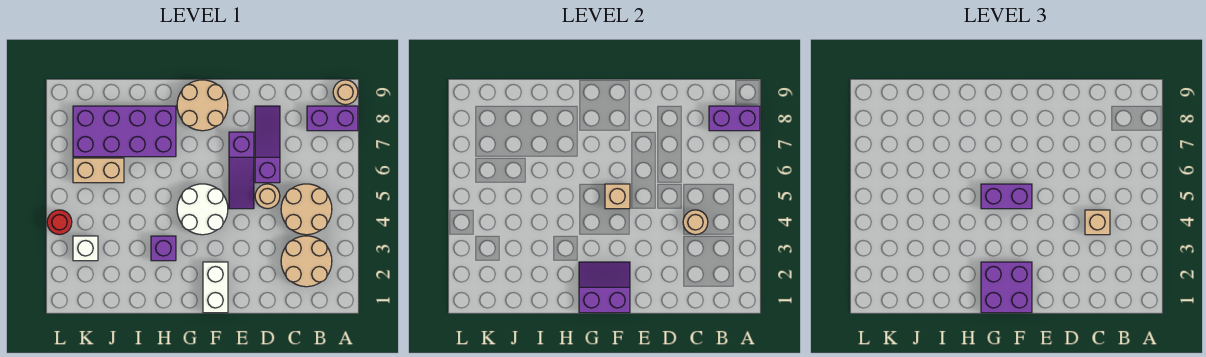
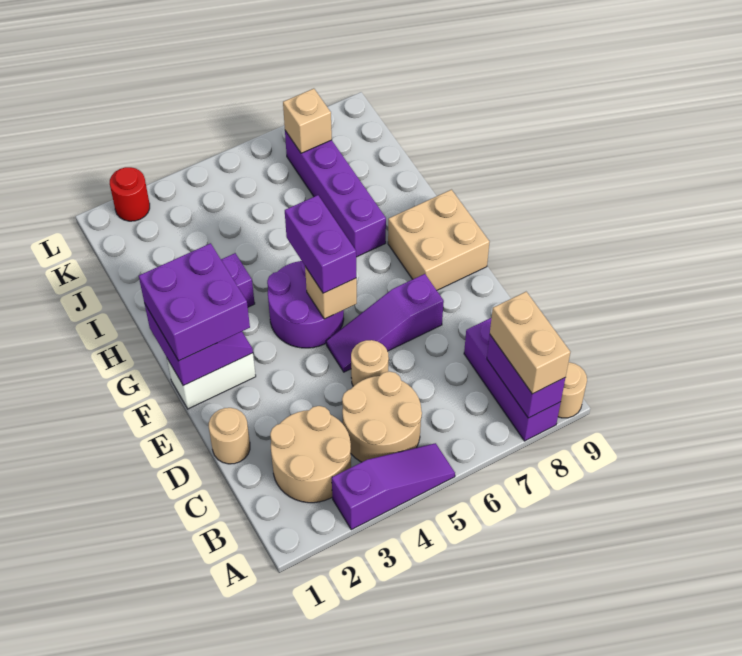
purple brick A8:B8 level 1 -> purple brick A8:C8 level 1
tan round brick C4 level 2 -> tan round brick D1 level 1
tan brick C4 level 3 -> tan brick K7 level 2
purple slope D6:D8 level 1 top 6 -> purple slope A3:A5 level 1 top 3
white round brick F4:G5 level 1 -> purple round brick F4:G5 level 1
tan round brick F8:G9 level 1 -> tan brick F8:G9 level 1
purple brick H7:K8 level 1 -> purple brick H7:K7 level 1
tan brick J6:K6 level 1 -> tan brick A8:B8 level 3
white brick K3 level 1 -> none
red round brick L4 level 1 -> red round brick L2 level 1

